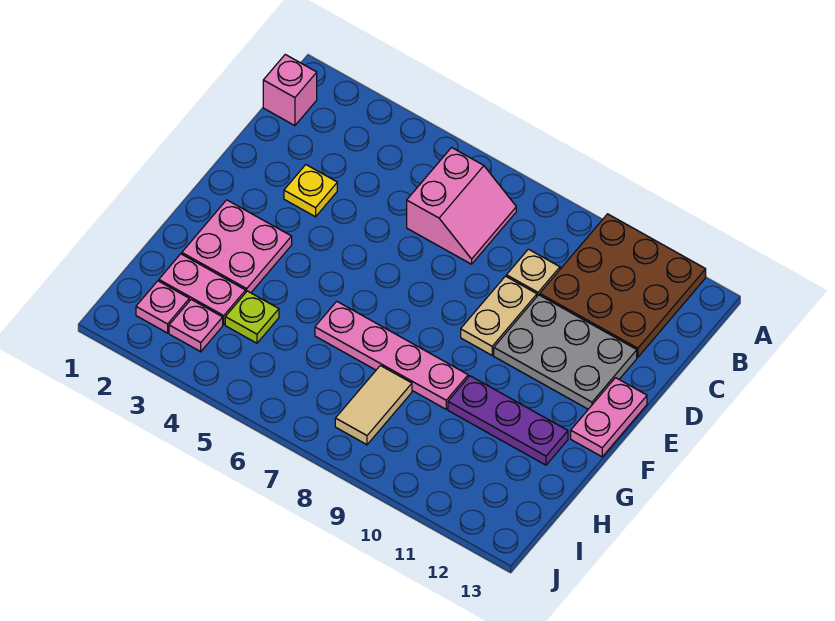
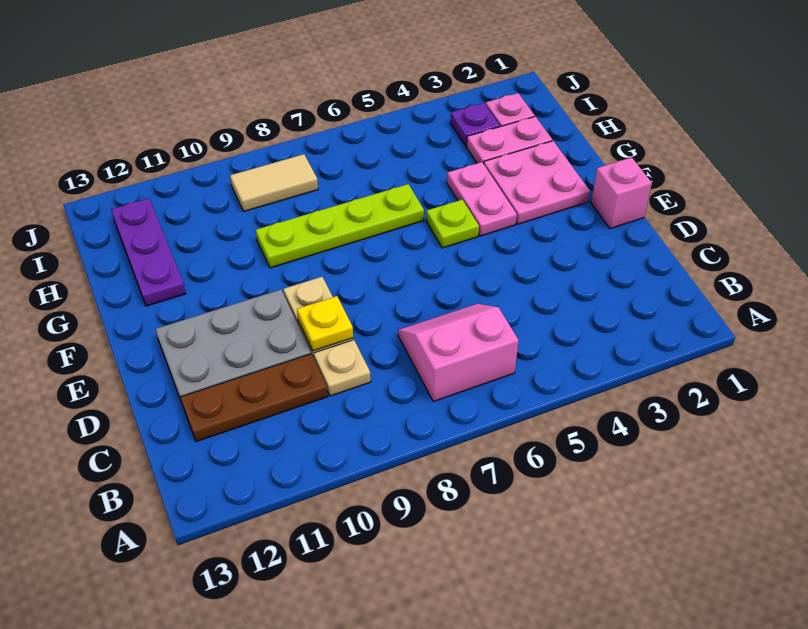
brown plate A10:C12 level 1 -> brown plate C10:C12 level 1
pink brick B1 level 1 -> pink brick E1 level 1
pink slope B6:C7 level 1 top 6 -> pink slope B6:C7 level 1 top B
yellow plate D3 level 1 -> yellow plate D9 level 2
pink plate E13:F13 level 1 -> pink plate F4:G4 level 1
pink plate G6:G9 level 1 -> lime plate G6:G9 level 1
purple plate G10:G12 level 1 -> purple plate G12:I12 level 1
lime plate H4 level 1 -> lime plate F5 level 1
tan tile H8:I8 level 1 -> tan tile I8:I9 level 1
pink plate I3 level 1 -> purple plate I3 level 1

